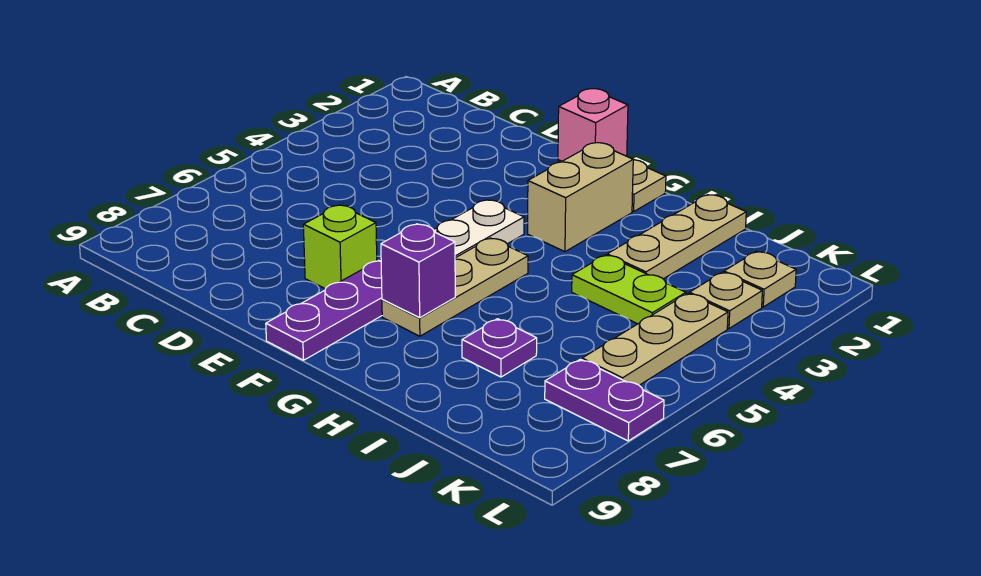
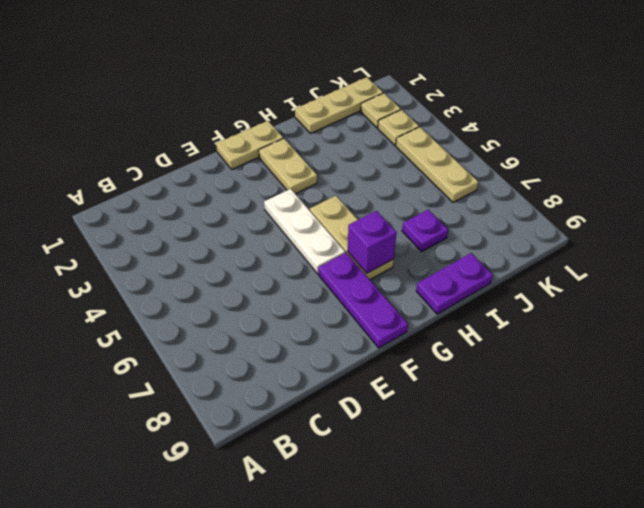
lime brick E7 level 1 -> none
pink brick F1 level 2 -> none
tan brick G2:G3 level 1 -> tan plate G2:G3 level 1
tan plate I1:I3 level 1 -> tan plate I1:K1 level 1
lime plate I4:J4 level 1 -> none
purple plate K7:L7 level 1 -> purple plate H9:I9 level 1

